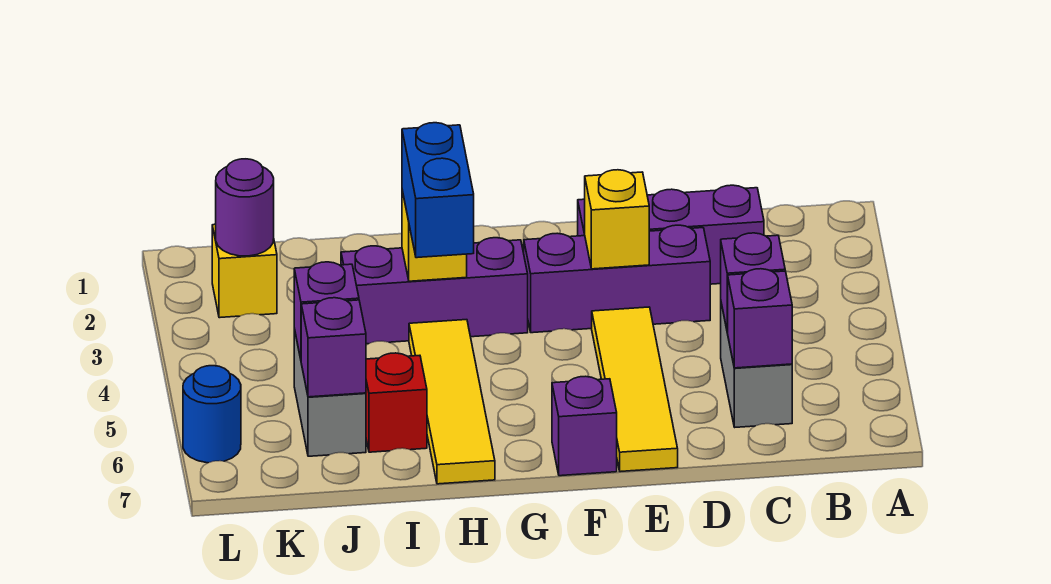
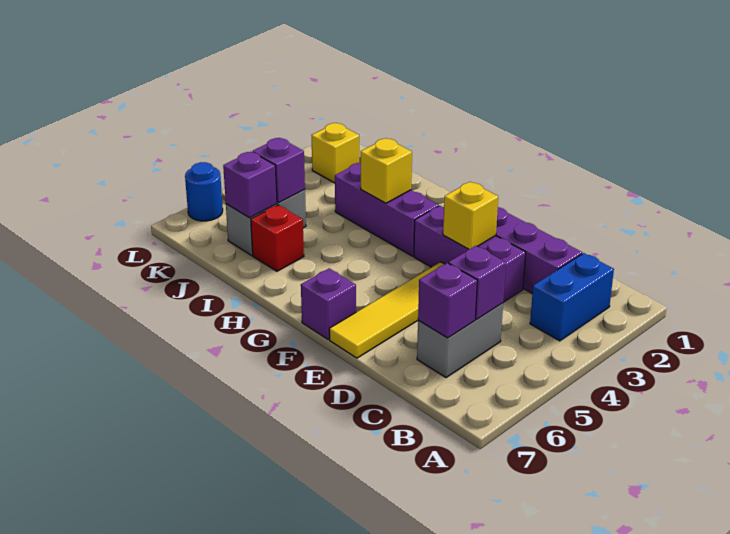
blue brick H3:H4 level 3 -> blue brick B2:B3 level 1
yellow tile H4:H7 level 1 -> none
purple round brick K2 level 2 -> none

